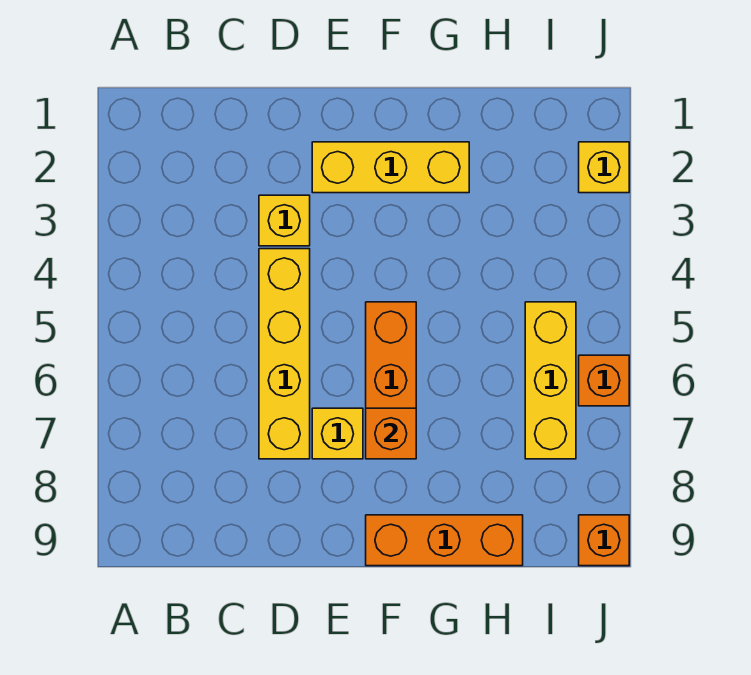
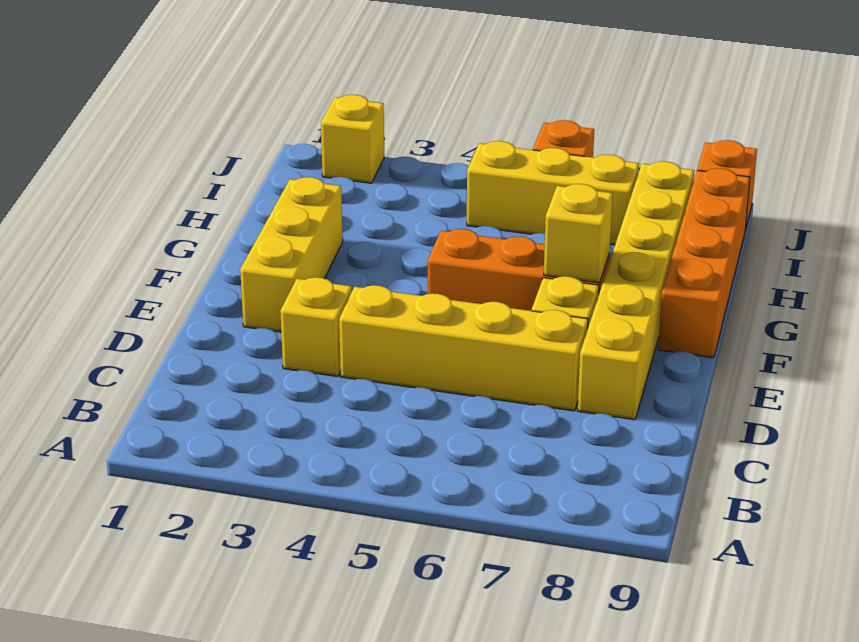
none -> yellow brick D8:I8 level 1
orange brick F7 level 2 -> yellow brick F7 level 2
orange brick F9:H9 level 1 -> orange brick F9:I9 level 1

